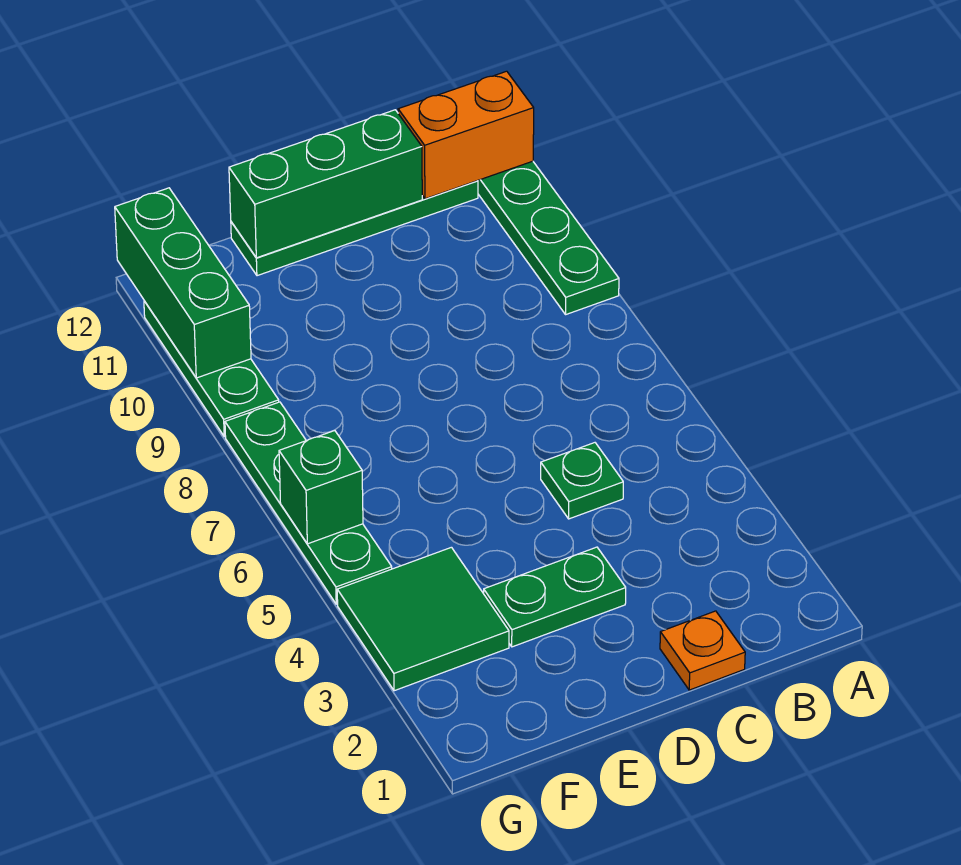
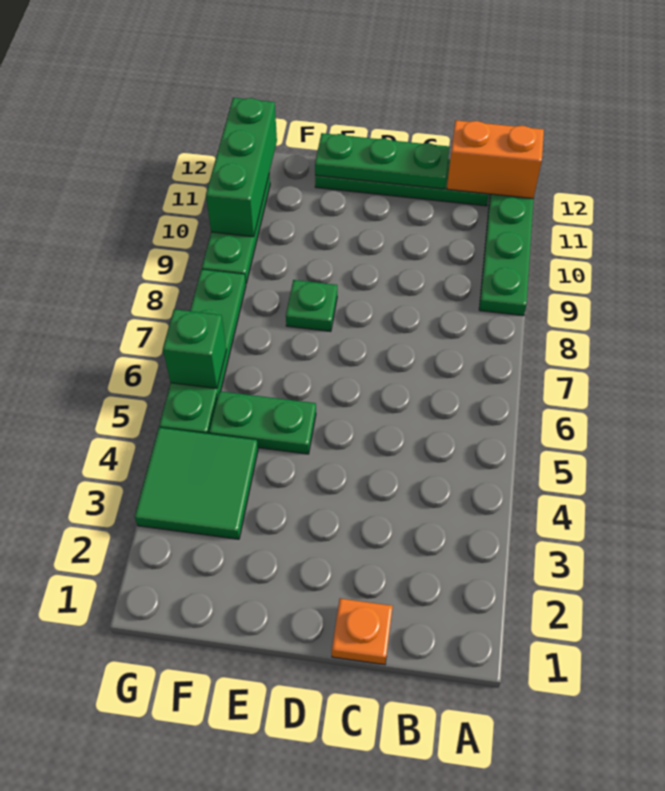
green plate C5 level 1 -> green plate E8 level 1
green brick C12:E12 level 2 -> green plate C12:E12 level 2
green plate D3:E3 level 1 -> green plate E5:F5 level 1

